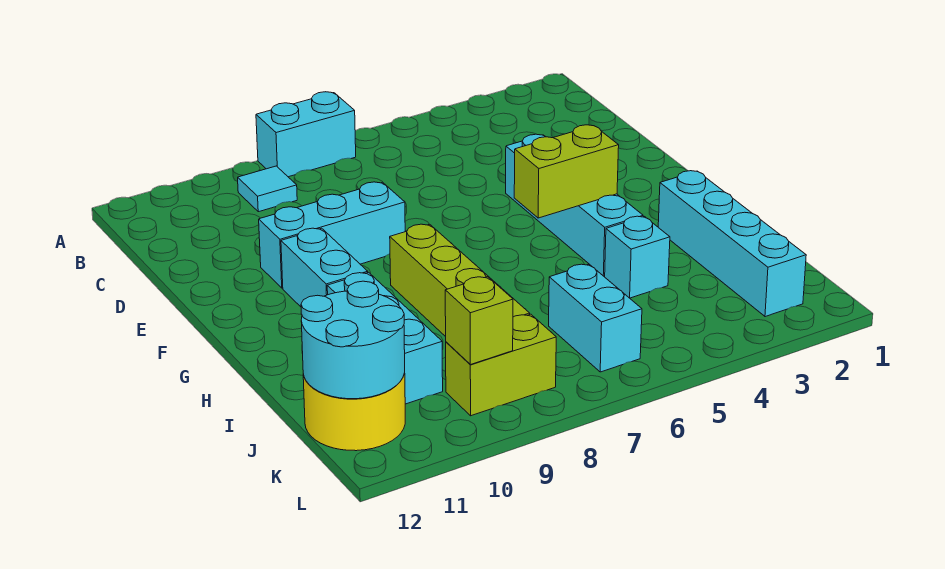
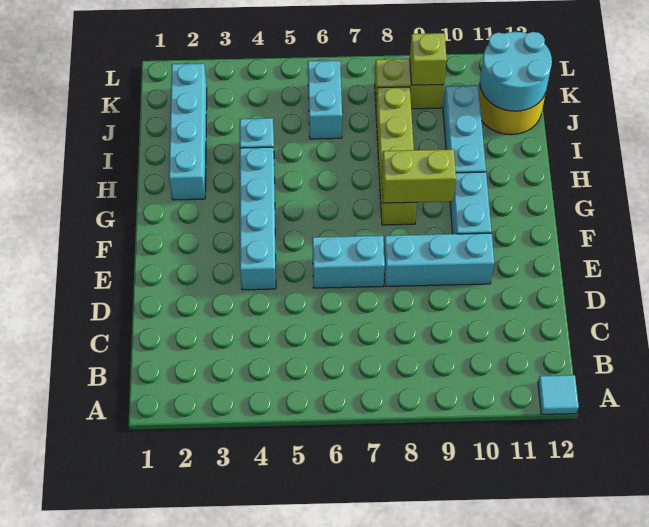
cyan brick A7:A8 level 1 -> cyan brick E6:E7 level 1
cyan tile B9 level 1 -> cyan tile A12 level 1
lime brick G4:G5 level 2 -> lime brick G8:G9 level 2

